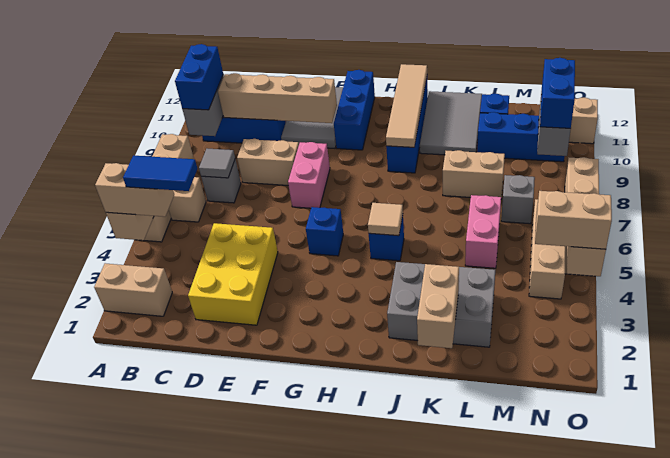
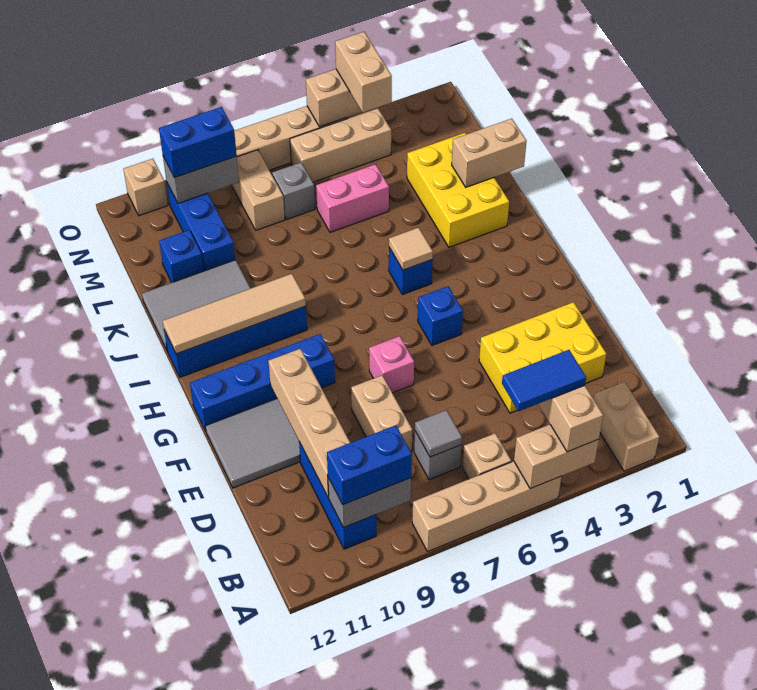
blue tile B4:C4 level 4 -> blue tile B4:B5 level 4
pink brick F7:F8 level 1 -> pink brick F7 level 1
blue brick G10:G12 level 1 -> blue brick G9:G12 level 1
grey brick J2:L3 level 1 -> yellow brick J2:L3 level 1
tan brick K8:L8 level 1 -> tan brick M8:N8 level 1

